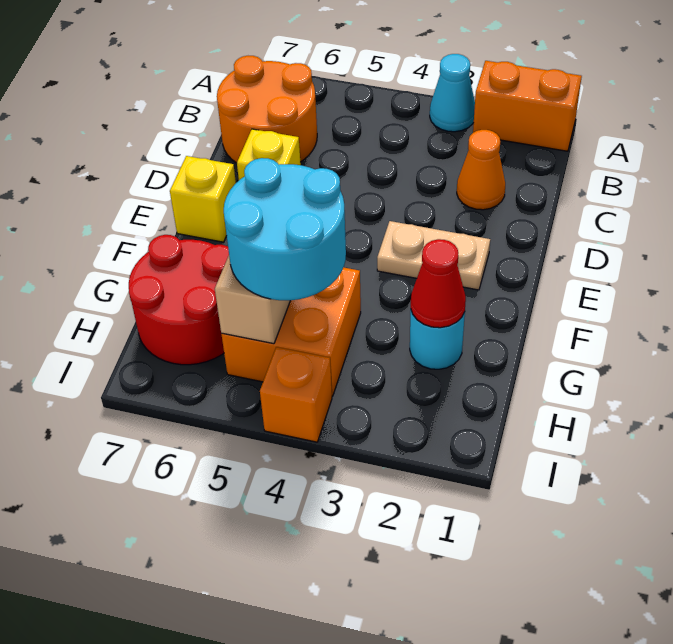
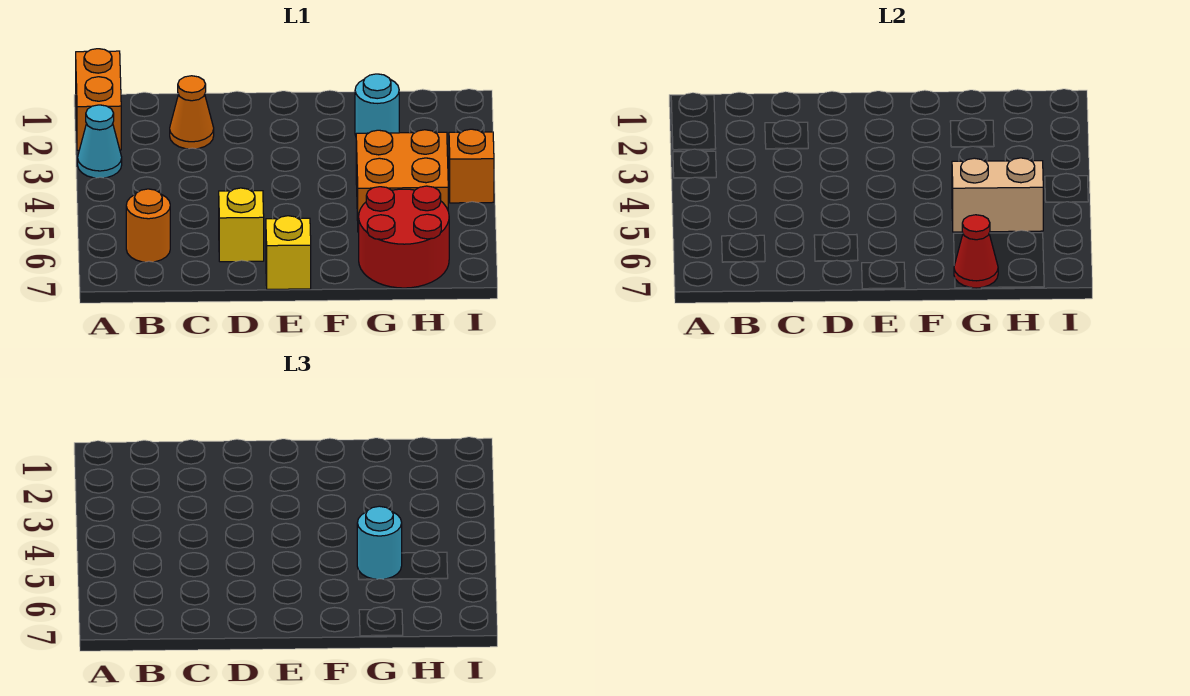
orange round brick B6:C7 level 1 -> orange round brick B6 level 1
tan plate E2:E3 level 1 -> none
red cone G2 level 2 -> red cone G7 level 2
cyan round brick G4:H5 level 3 -> cyan round brick G5 level 3

